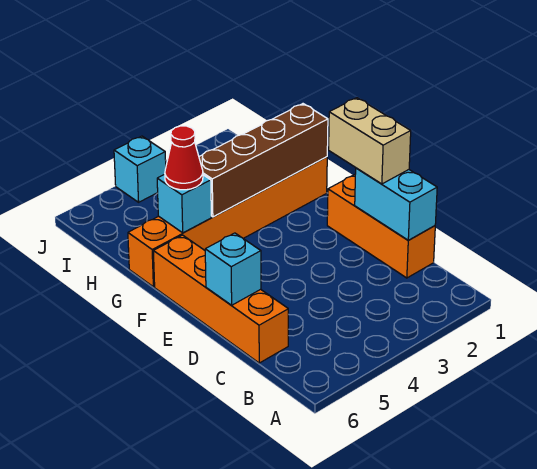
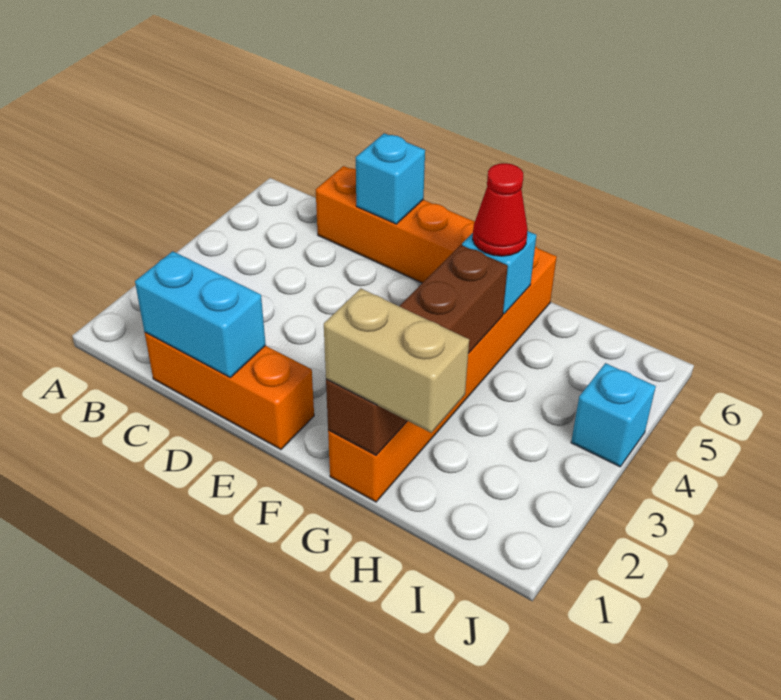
tan brick D1:E1 level 3 -> tan brick G1:H1 level 3

